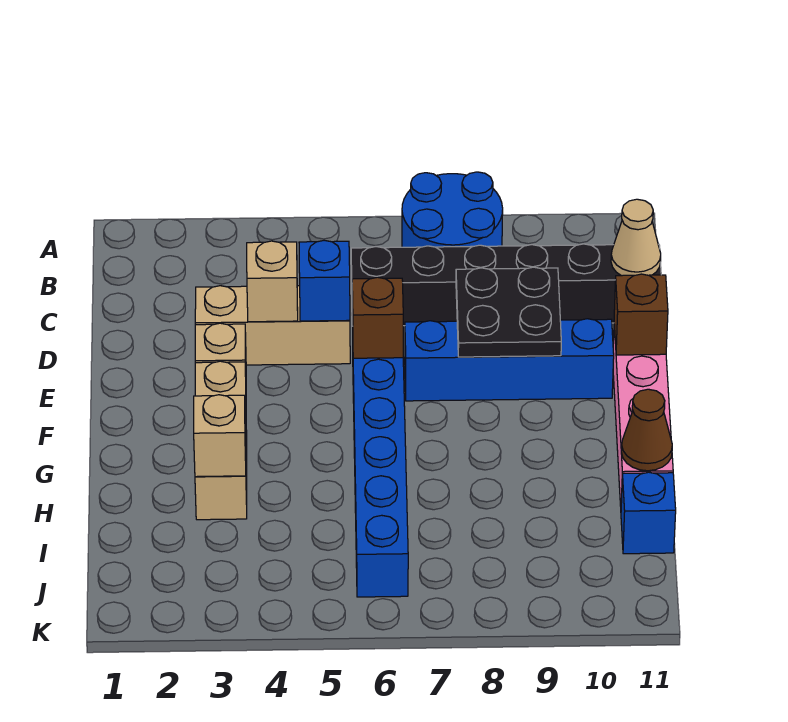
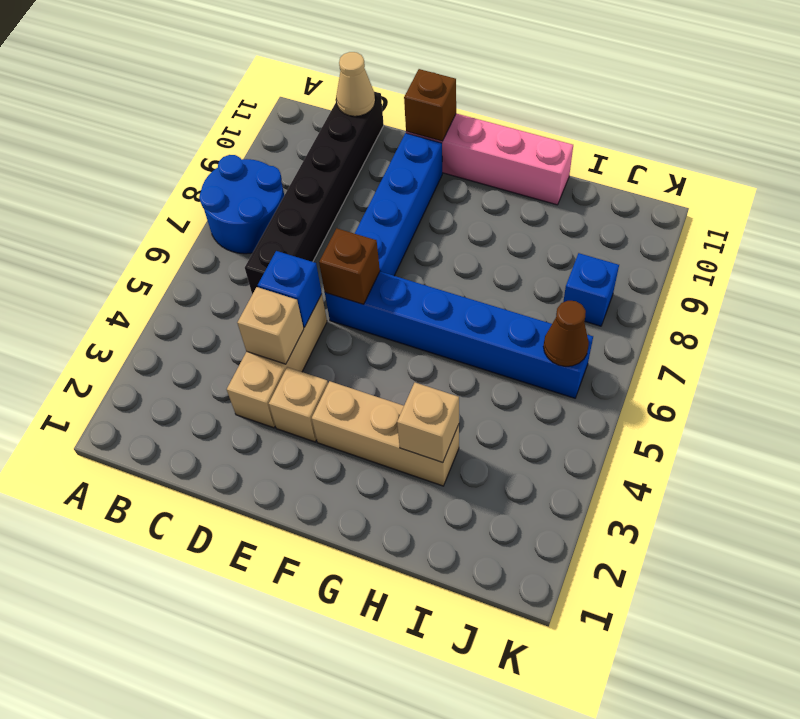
black plate D8:E9 level 2 -> none
brown cone H11 level 2 -> brown cone J6 level 2
blue brick I11 level 1 -> blue brick J8 level 1

